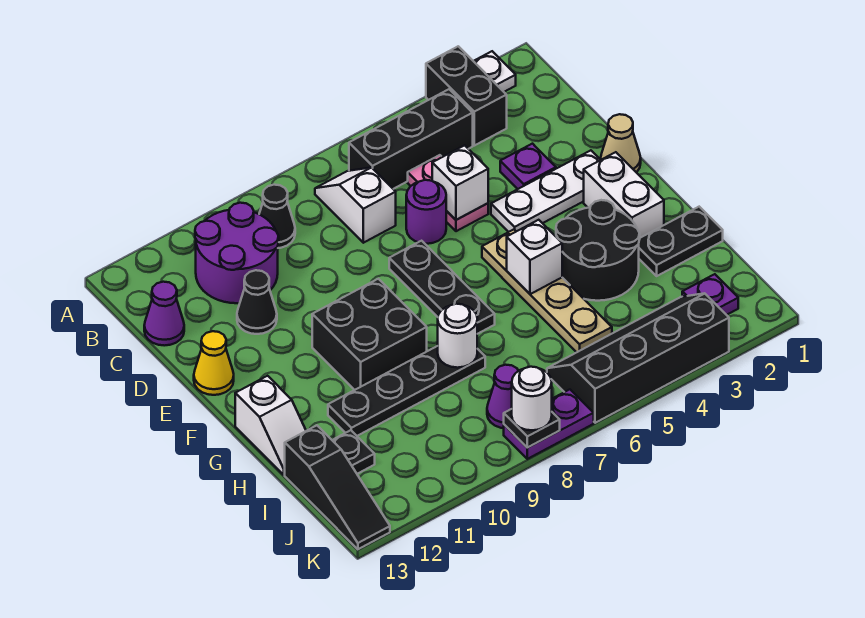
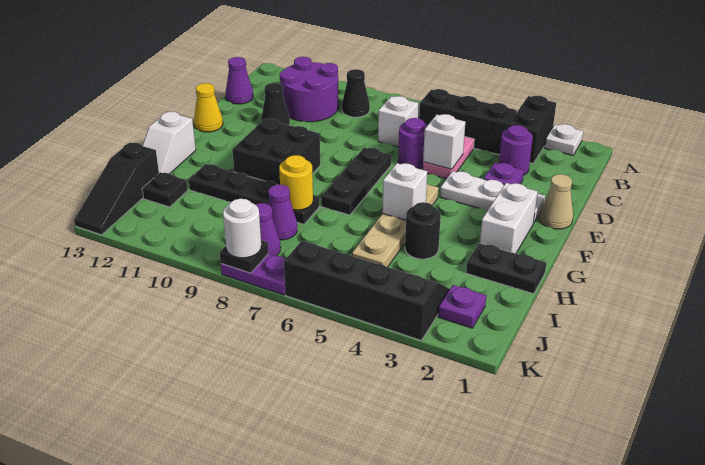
none -> purple round brick C3 level 1
black round brick G3:H4 level 1 -> black round brick H4 level 1
white round brick H8 level 2 -> yellow round brick H8 level 2
none -> purple cone I8 level 1

